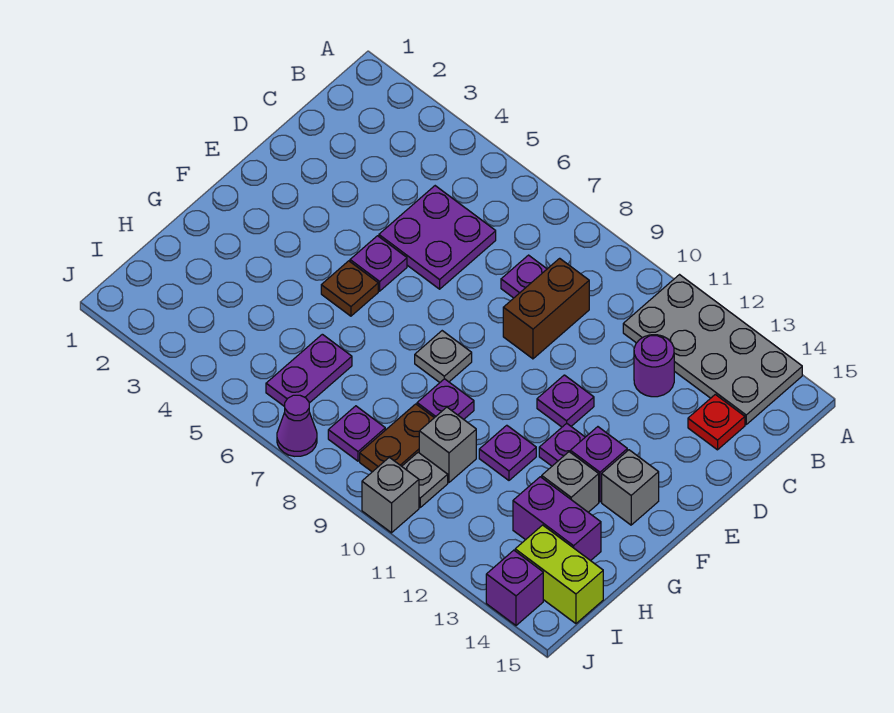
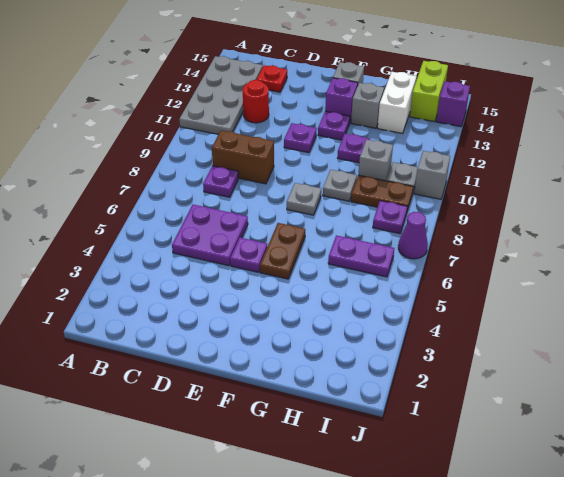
purple round brick C12 level 1 -> red round brick C12 level 1
brown plate F5 level 1 -> brown plate F5:F6 level 1
purple plate G9 level 1 -> grey plate G9 level 1
purple brick H13:H14 level 1 -> white brick H13:H14 level 1

